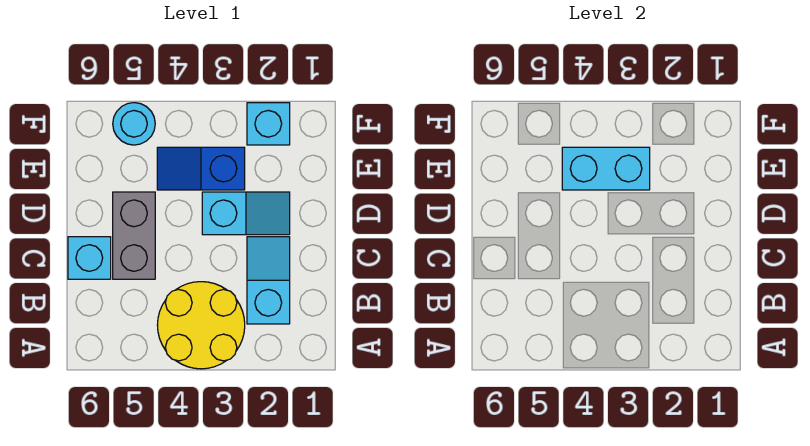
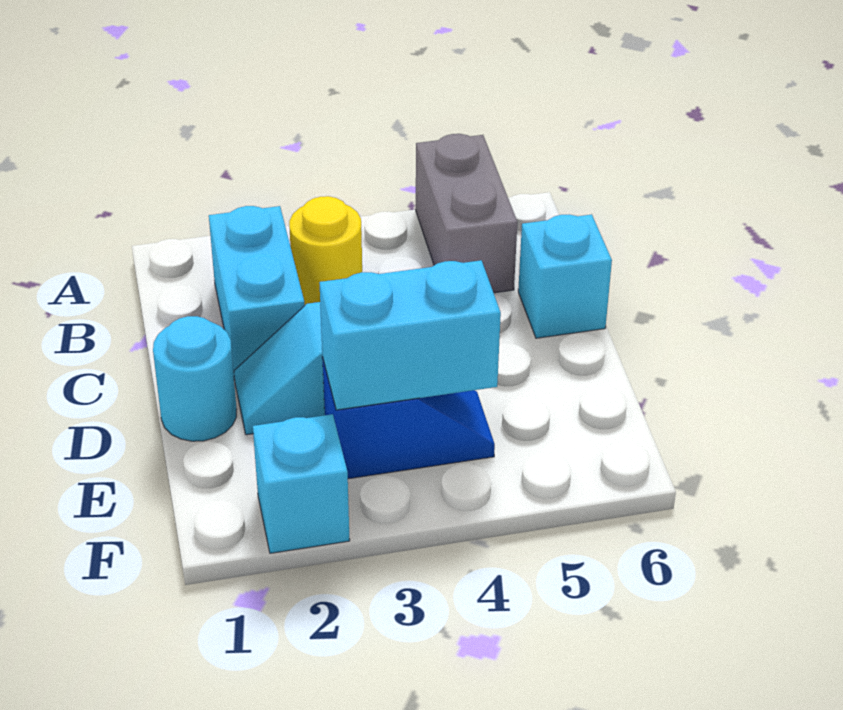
yellow round brick A3:B4 level 1 -> yellow round brick B3 level 1
cyan slope B2:C2 level 1 top B -> cyan brick B2:C2 level 1
grey brick C5:D5 level 1 -> grey brick A5:B5 level 1
cyan round brick F5 level 1 -> cyan round brick D1 level 1

